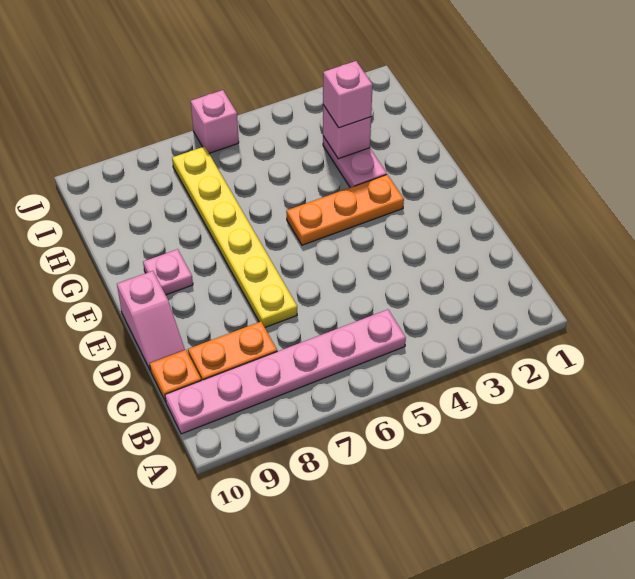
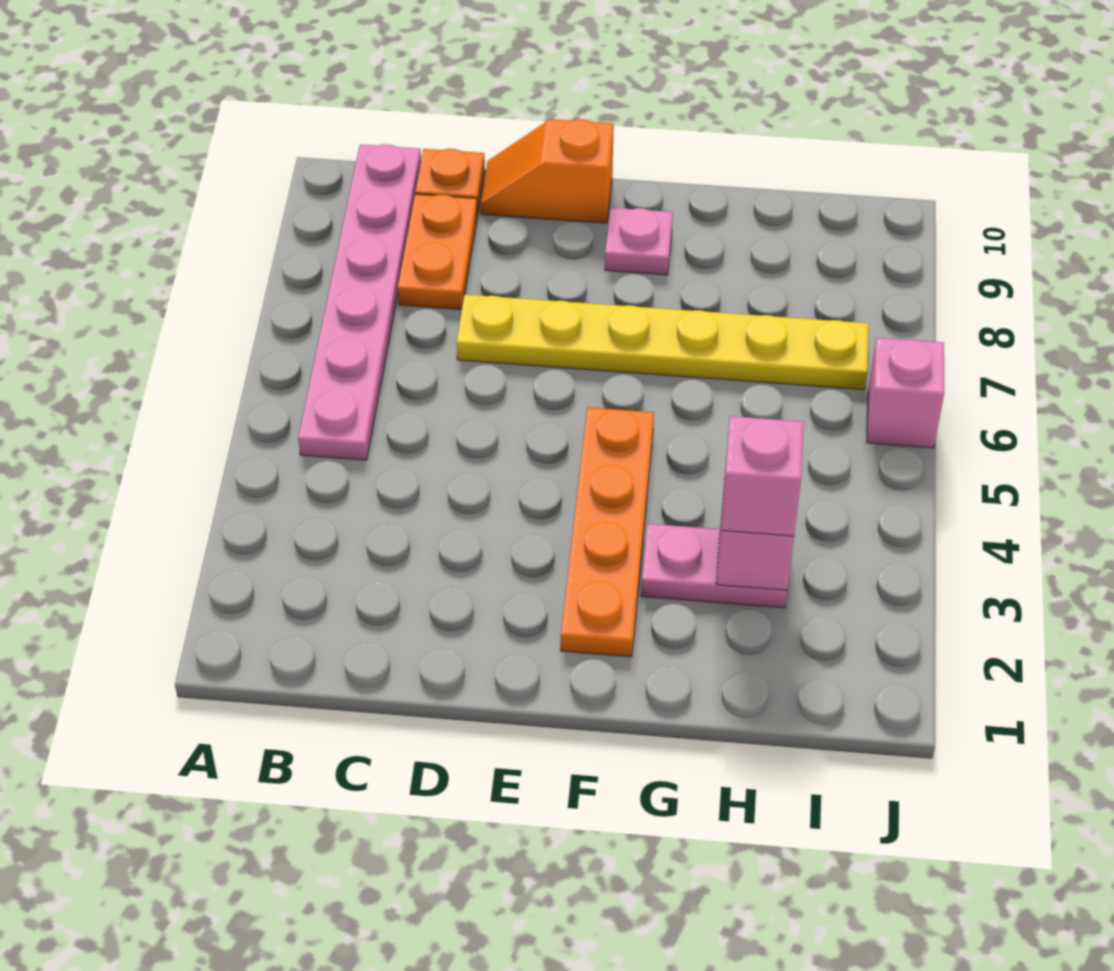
pink slope D10:E10 level 1 top E -> orange slope D10:E10 level 1 top E
orange plate F3:F5 level 1 -> orange plate F2:F5 level 1

